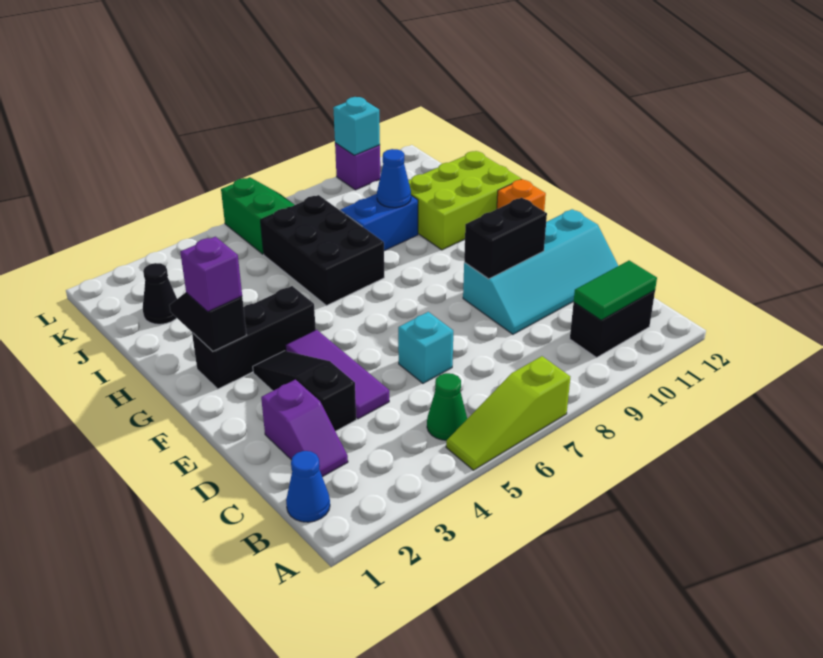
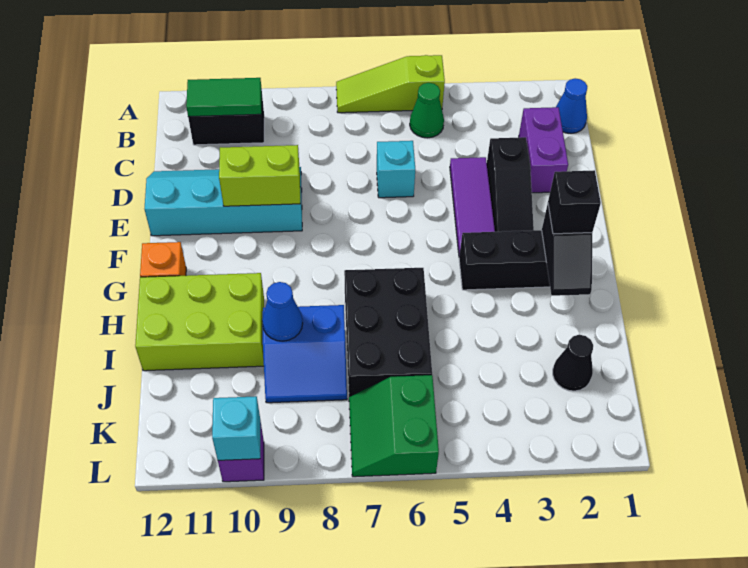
lime slope A5:A7 level 1 top 7 -> lime slope A5:A7 level 1 top 5
purple slope C2:D2 level 1 top D -> purple brick C2:D2 level 1
black brick E9:E10 level 2 -> lime brick E9:E10 level 2
purple brick G2 level 3 -> black brick G2 level 3

